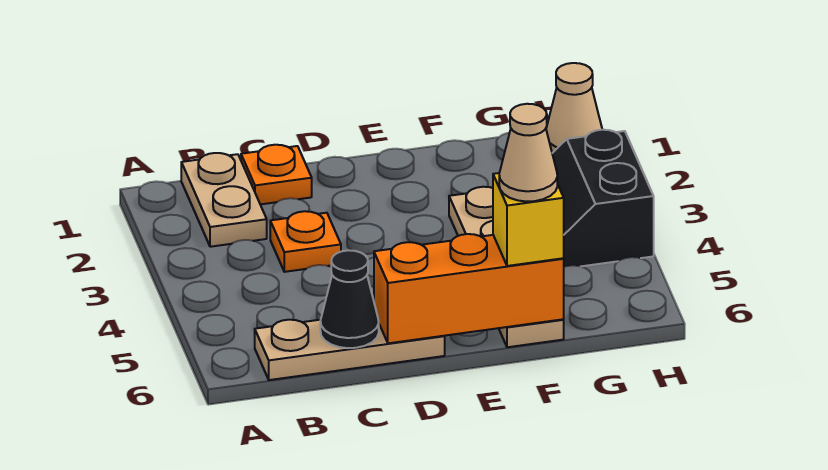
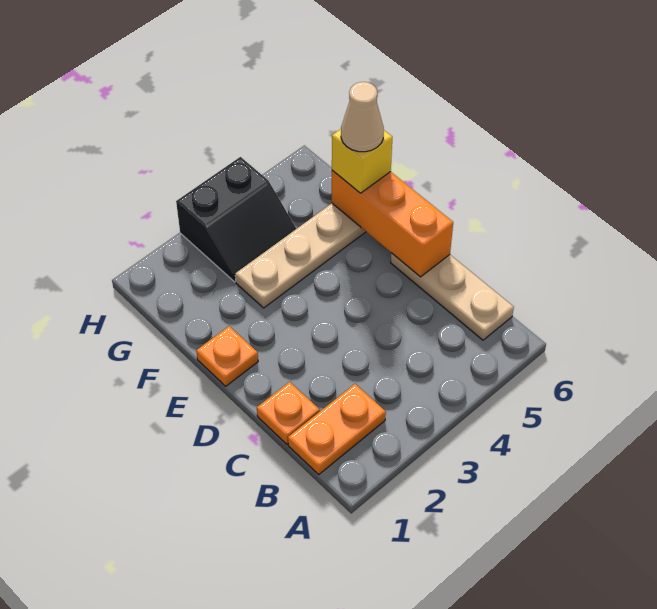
tan plate B1:B2 level 1 -> orange plate B1:B2 level 1
orange plate C3 level 1 -> orange plate E1 level 1
black cone C6 level 2 -> none
tan cone H1 level 1 -> none

